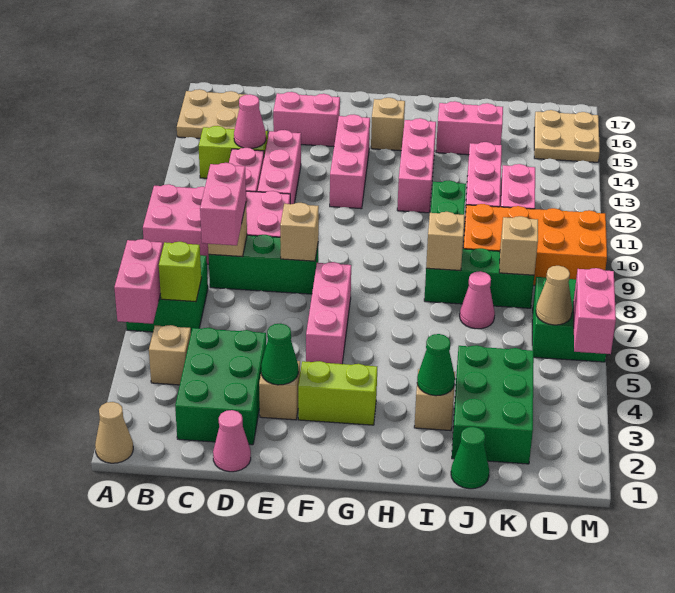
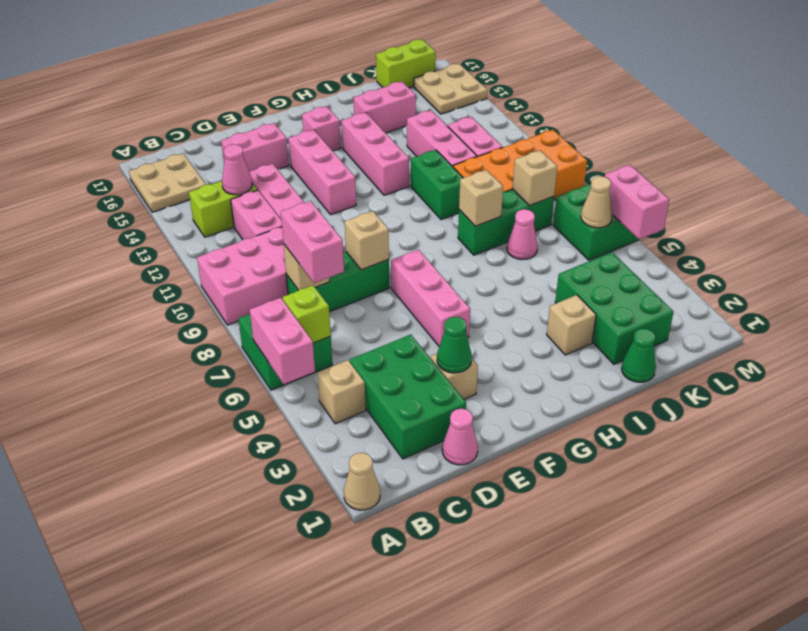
lime brick F3:G3 level 1 -> lime brick K17:L17 level 1
tan brick G15 level 1 -> pink brick G15 level 1
green cone I3 level 2 -> none

